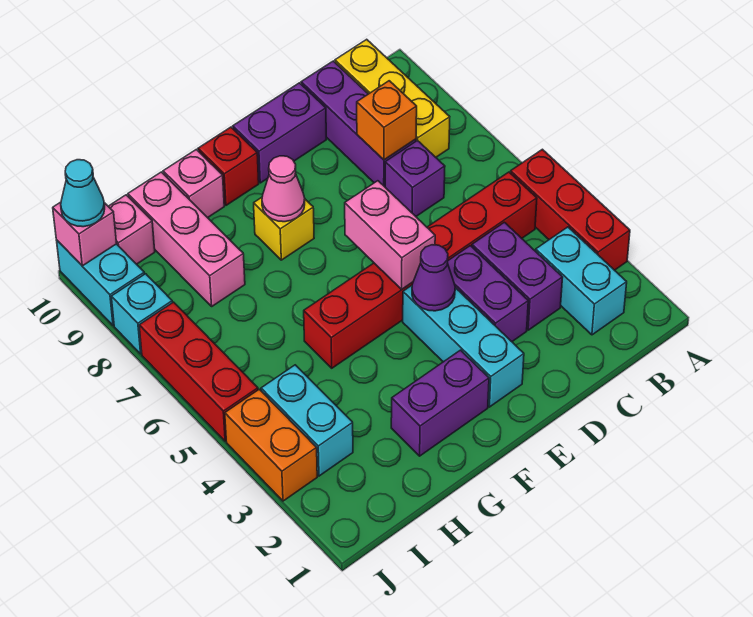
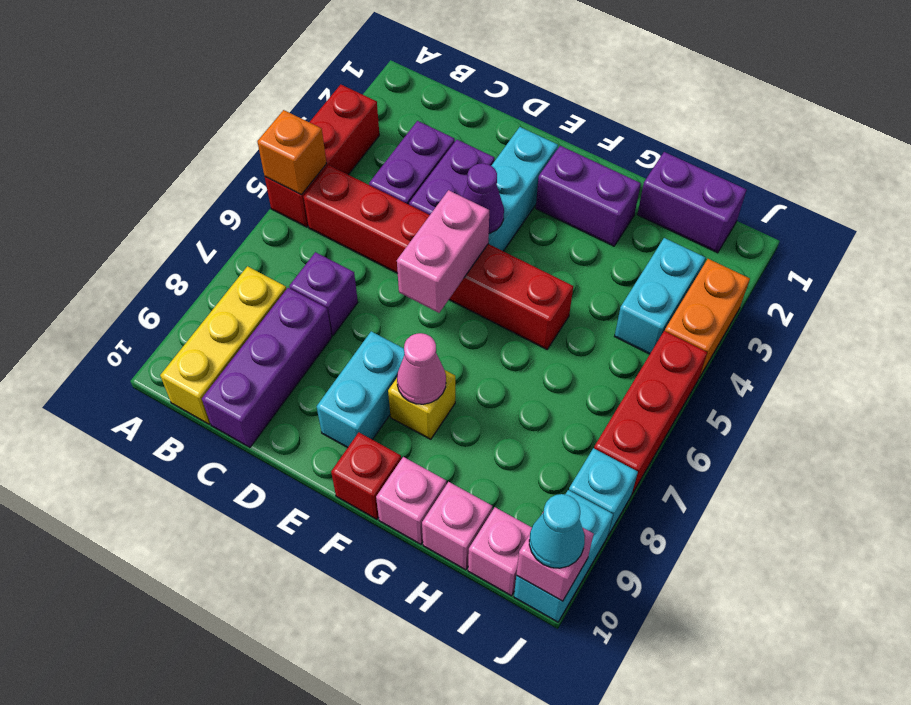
cyan brick B2:B3 level 1 -> cyan brick E8:E9 level 1
orange brick C8 level 2 -> orange brick A5 level 2
purple brick D10:E10 level 1 -> purple brick H1:I1 level 1
pink brick H8:H10 level 1 -> pink brick H10 level 1

